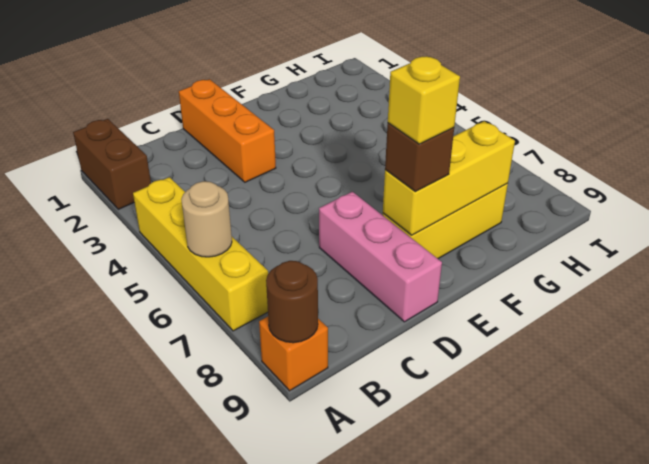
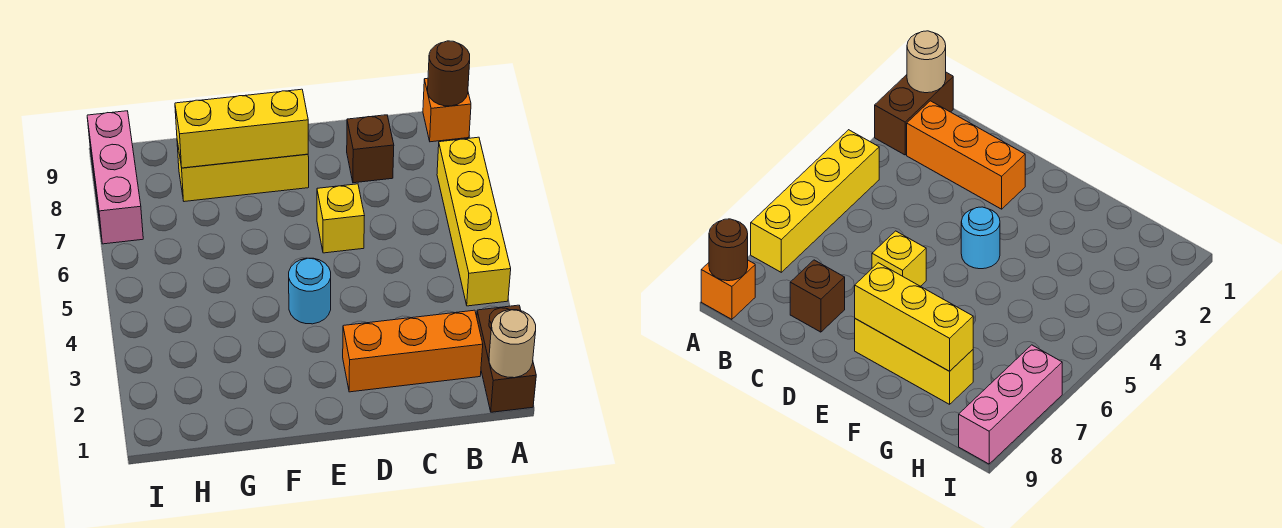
tan round brick A6 level 2 -> tan round brick A1 level 2
orange brick D1:D3 level 1 -> orange brick B2:D2 level 1
pink brick D7:D9 level 1 -> pink brick I7:I9 level 1
none -> cyan round brick E4 level 1
brown brick E8 level 3 -> brown brick C8 level 1
yellow brick E8 level 4 -> yellow brick D6 level 1

